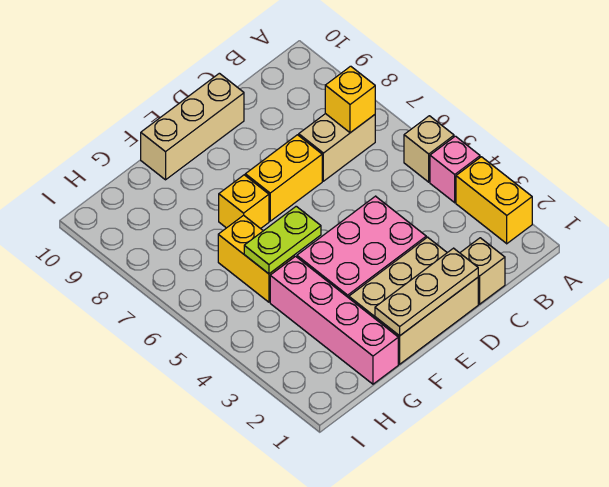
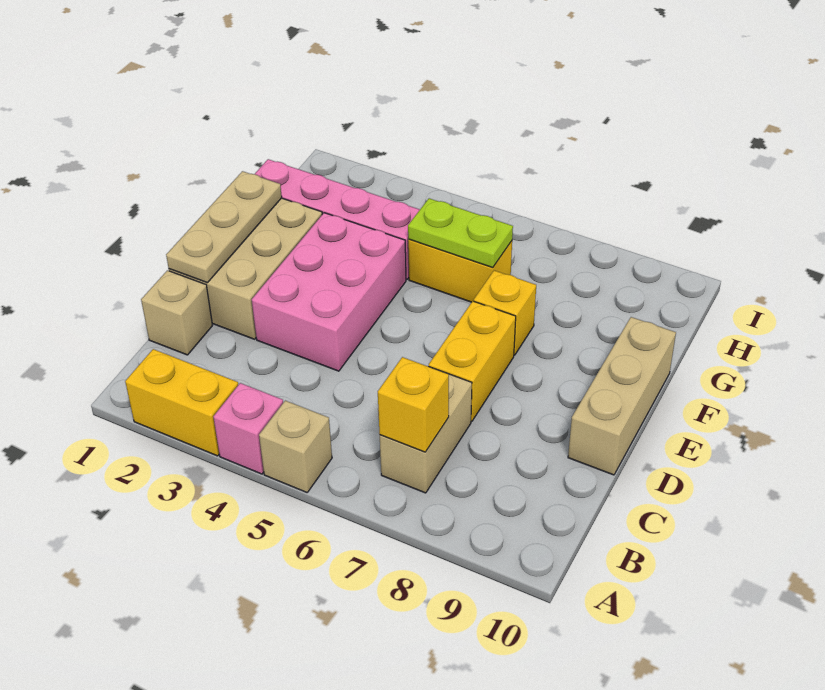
lime plate F5:G5 level 2 -> lime plate G5:G6 level 2

